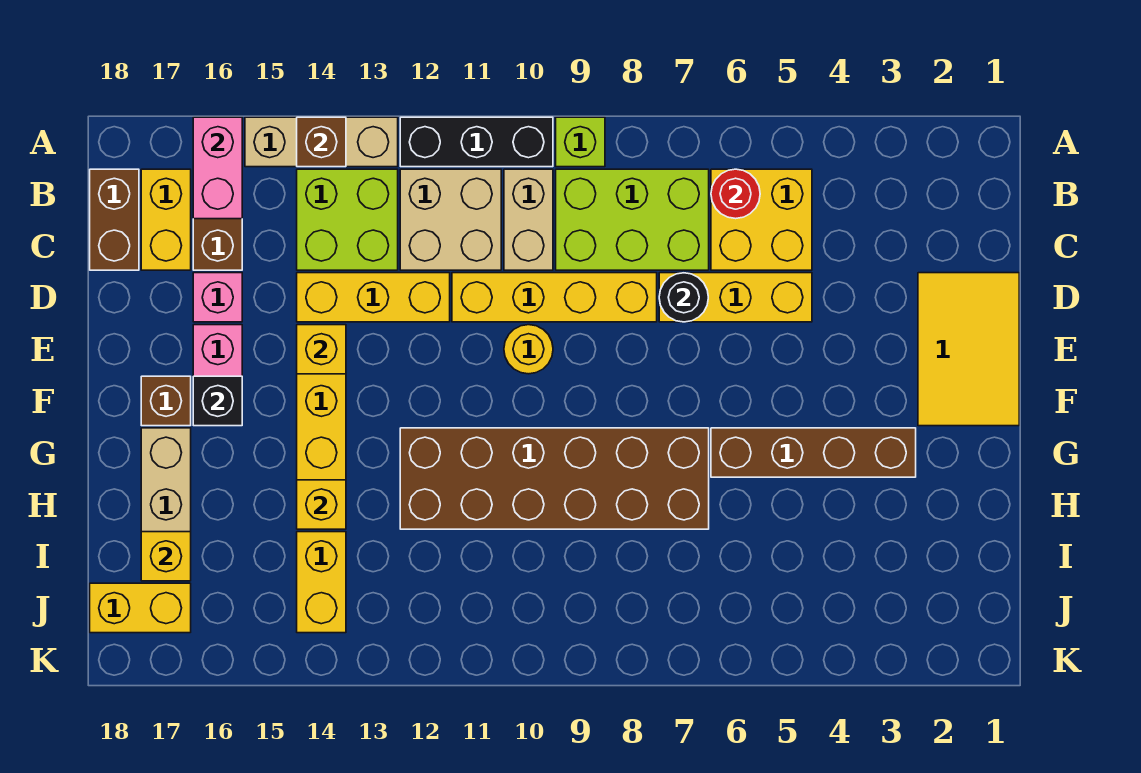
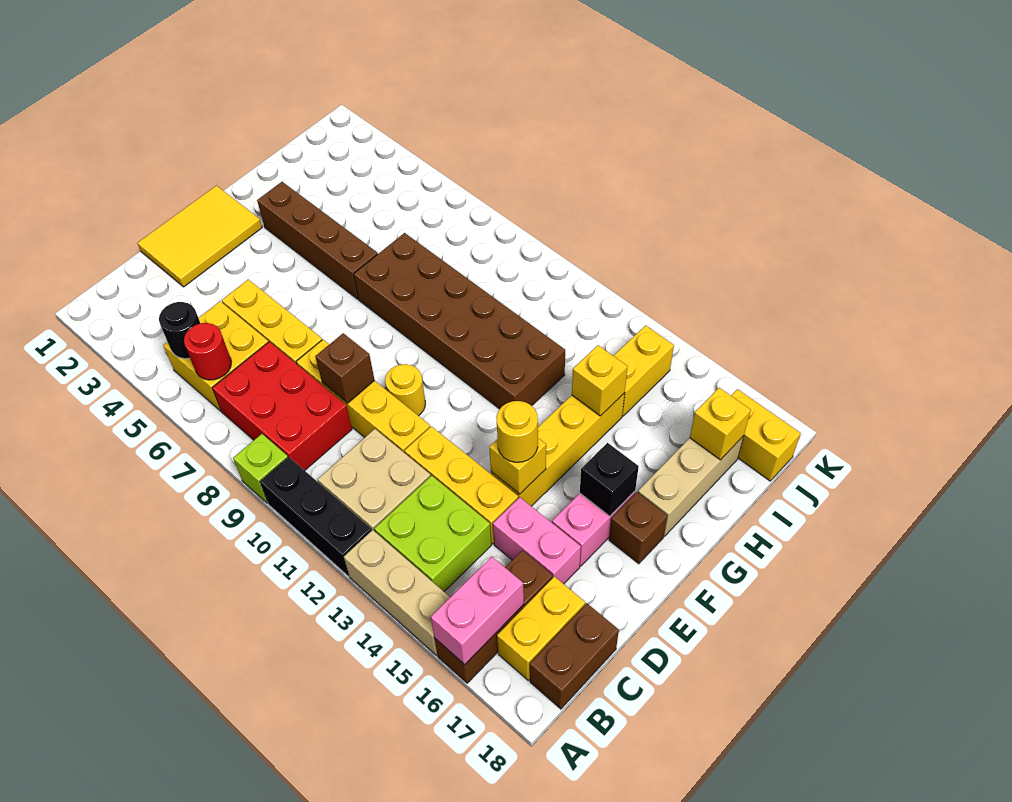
brown brick A14 level 2 -> brown brick D9 level 2
lime brick B7:C9 level 1 -> red brick B7:C9 level 1
tan brick B10:C10 level 1 -> none
black round brick D7 level 2 -> black round brick B5 level 2
pink brick D16 level 1 -> pink brick D15:D16 level 1
none -> yellow round brick E14 level 3

